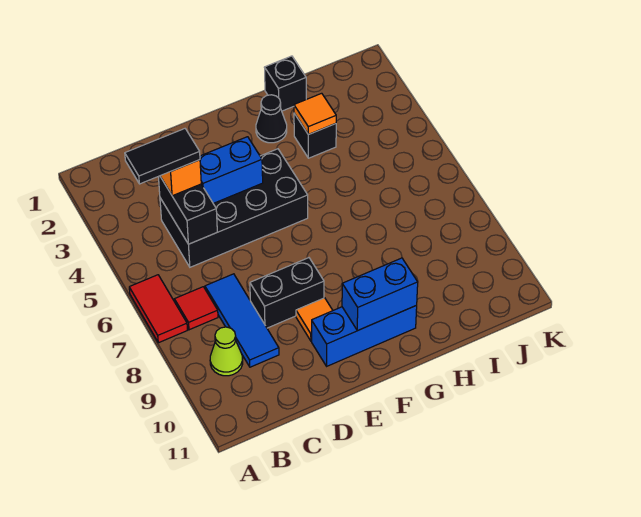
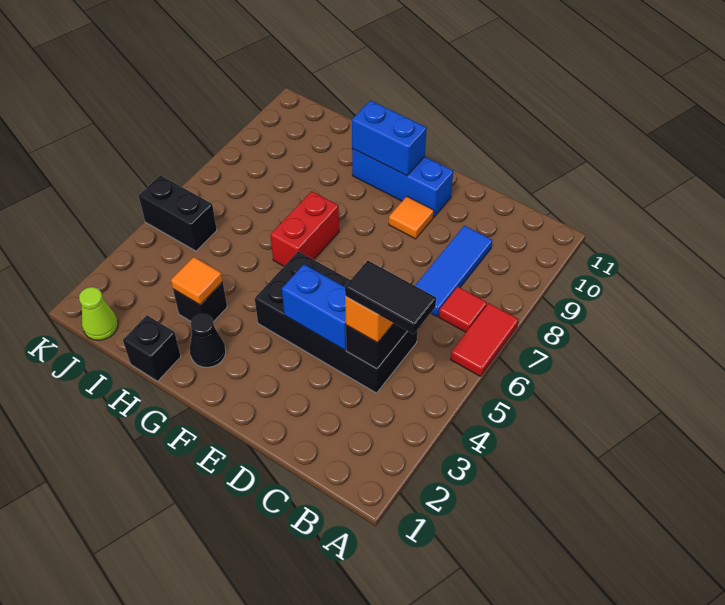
lime cone B9 level 1 -> lime cone J1 level 1
black brick D8:E8 level 1 -> black brick J5:K5 level 1
none -> red brick G6:G7 level 1

